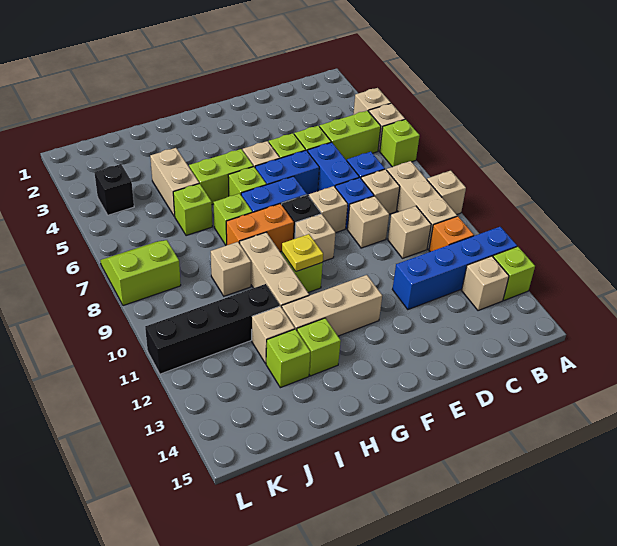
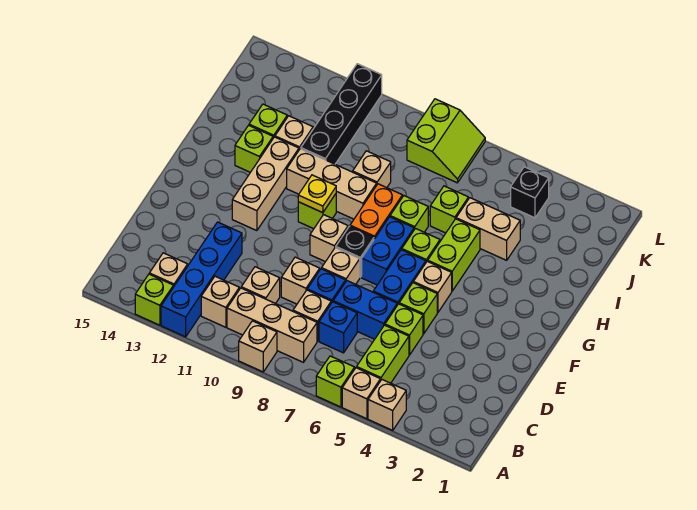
orange brick B11 level 1 -> tan brick B11 level 1

